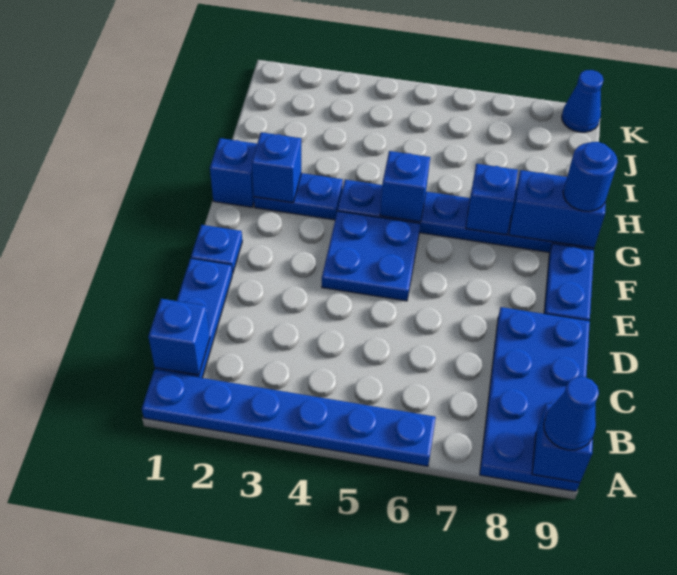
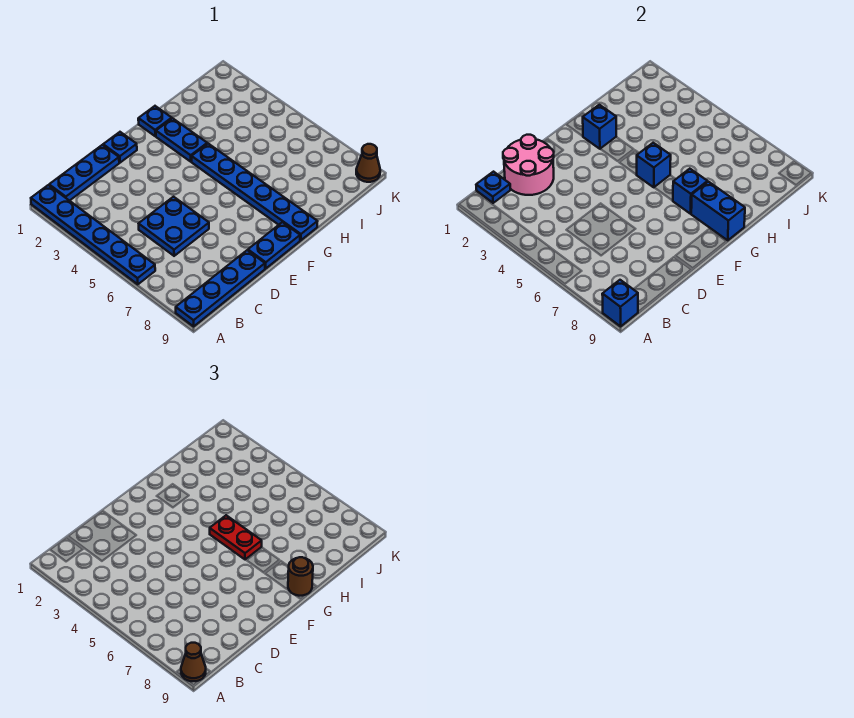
blue plate A8:D9 level 1 -> blue plate A9:D9 level 1
blue cone A9 level 3 -> brown cone A9 level 3
blue brick B1 level 2 -> blue plate B1 level 2
none -> pink round brick C1:D2 level 2
blue plate E4:F5 level 1 -> blue plate C5:D6 level 1
blue brick G1 level 1 -> blue plate G1 level 1
none -> red plate G5:G6 level 3
blue round brick G9 level 3 -> brown round brick G9 level 3
blue cone K9 level 1 -> brown cone K9 level 1

